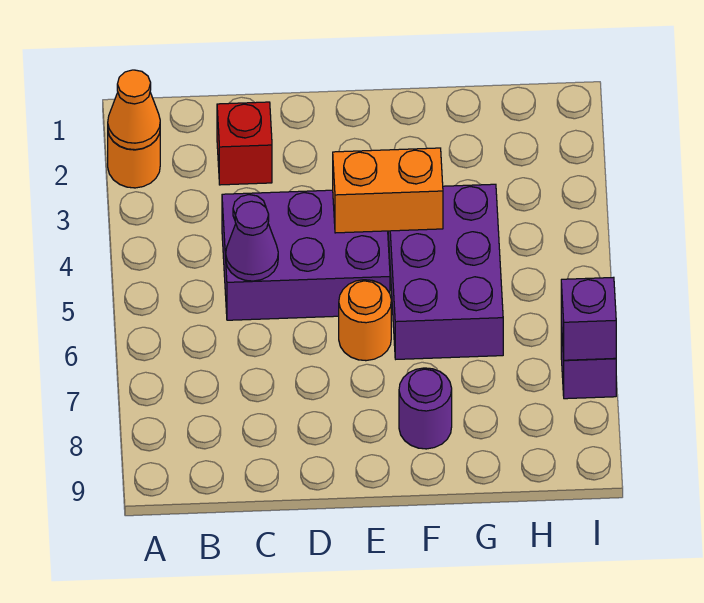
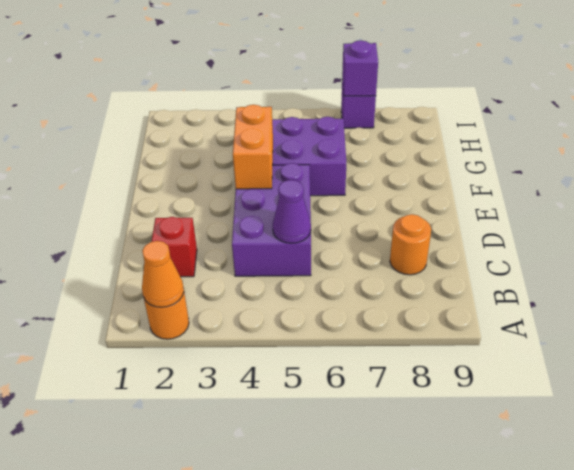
orange round brick E6 level 1 -> orange round brick C8 level 1
purple round brick F8 level 1 -> none

